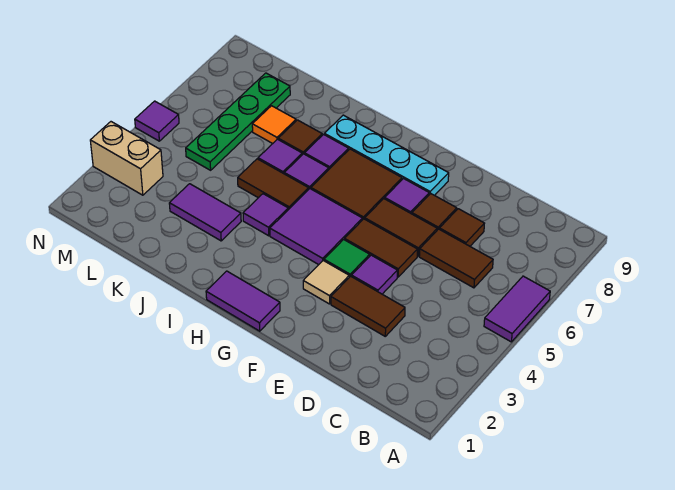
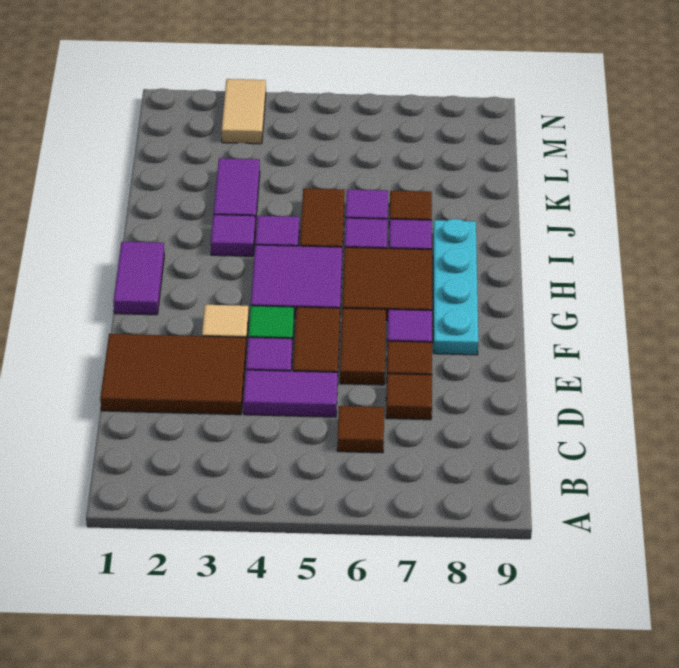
purple tile A5:A6 level 1 -> purple tile D4:D5 level 1
brown tile C6:D6 level 1 -> brown tile C6 level 1
brown tile D3:E3 level 1 -> brown tile D1:E3 level 1
orange tile K7 level 1 -> none
green plate L5:L8 level 1 -> none
tan brick M3:N3 level 1 -> tan tile M3:N3 level 1
purple tile N5 level 1 -> purple tile I3 level 1

